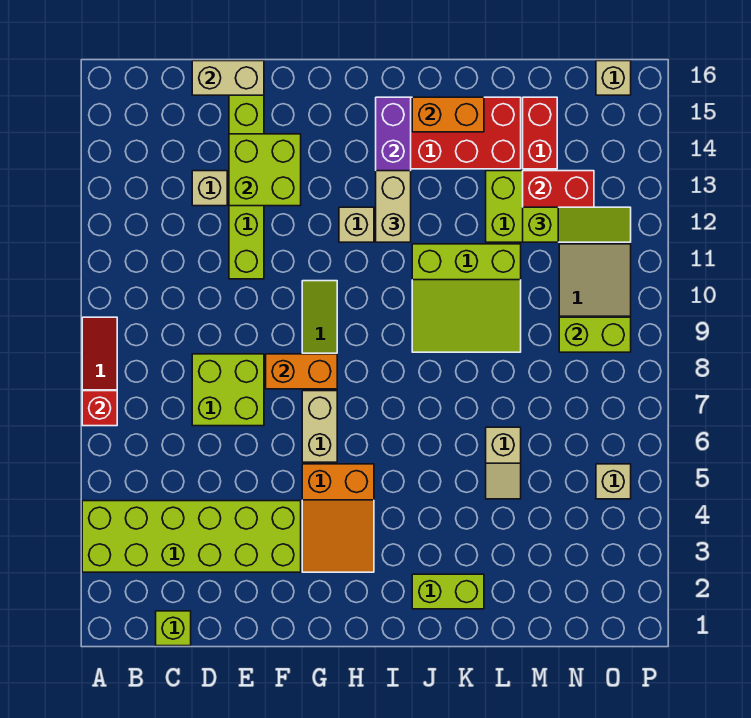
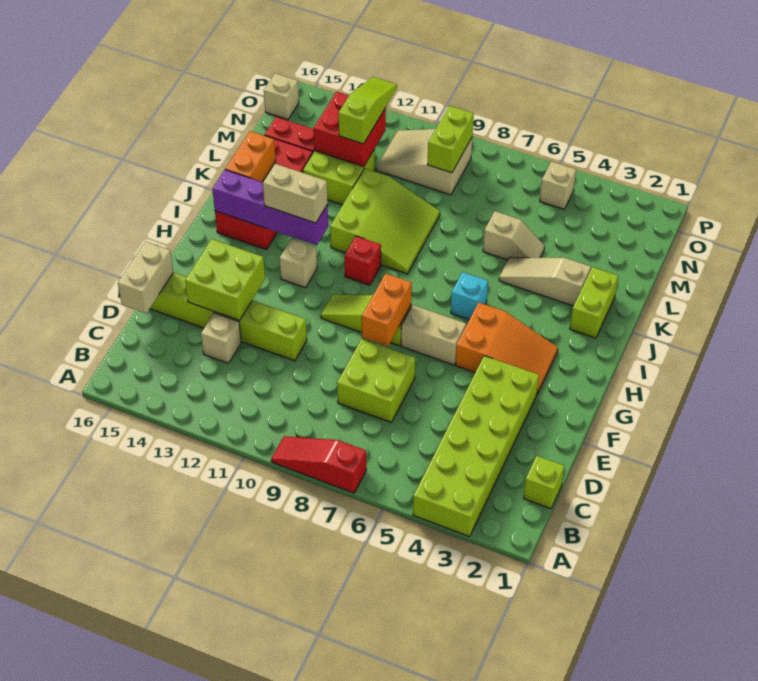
red brick A7 level 2 -> red brick I10 level 1
none -> cyan brick I6 level 1
none -> tan slope K3:K5 level 1 top 3

